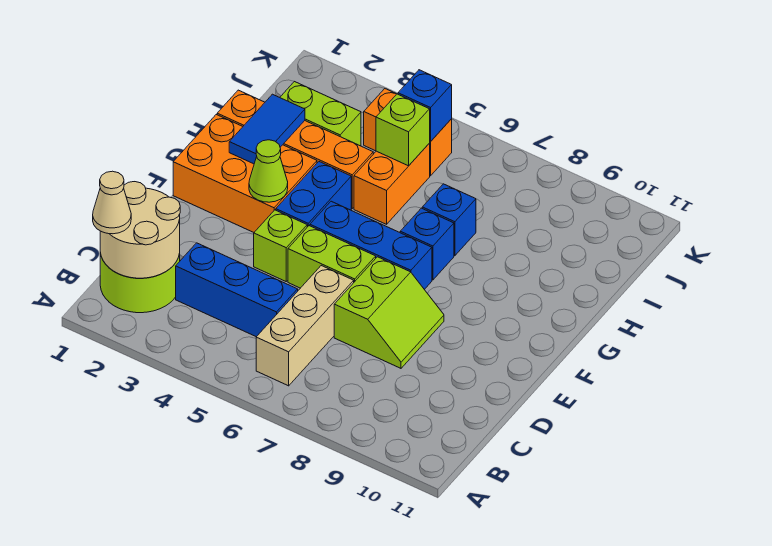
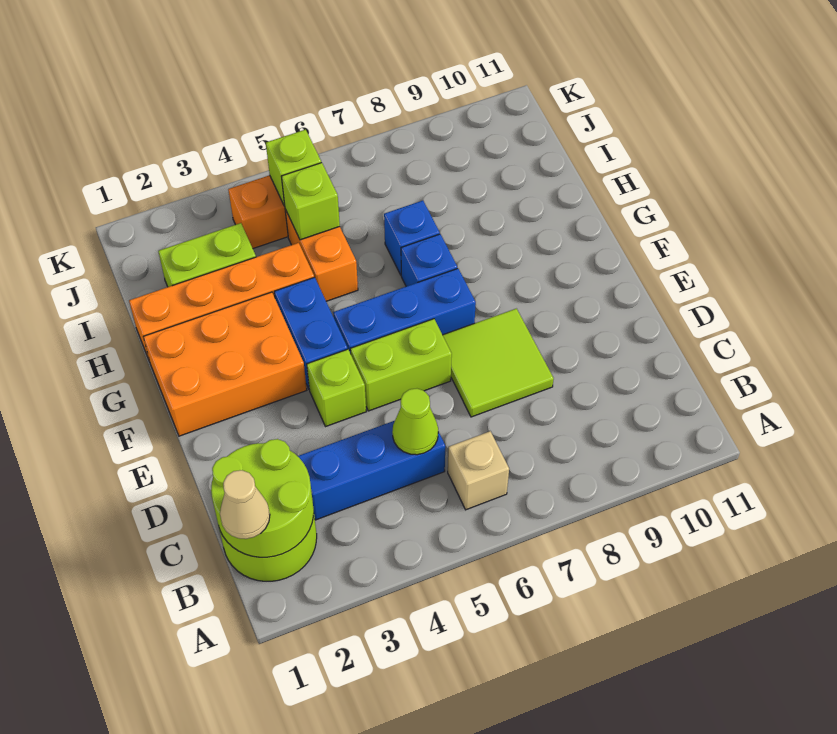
tan round brick B1:C2 level 2 -> lime round brick B1:C2 level 2
tan brick B6:D6 level 1 -> tan brick B6 level 1
lime slope D7:E8 level 1 top 7 -> lime tile D7:E8 level 1
lime cone F3 level 2 -> lime cone C5 level 2
blue tile G2:H2 level 2 -> none
blue brick J5 level 2 -> lime brick J5 level 2

